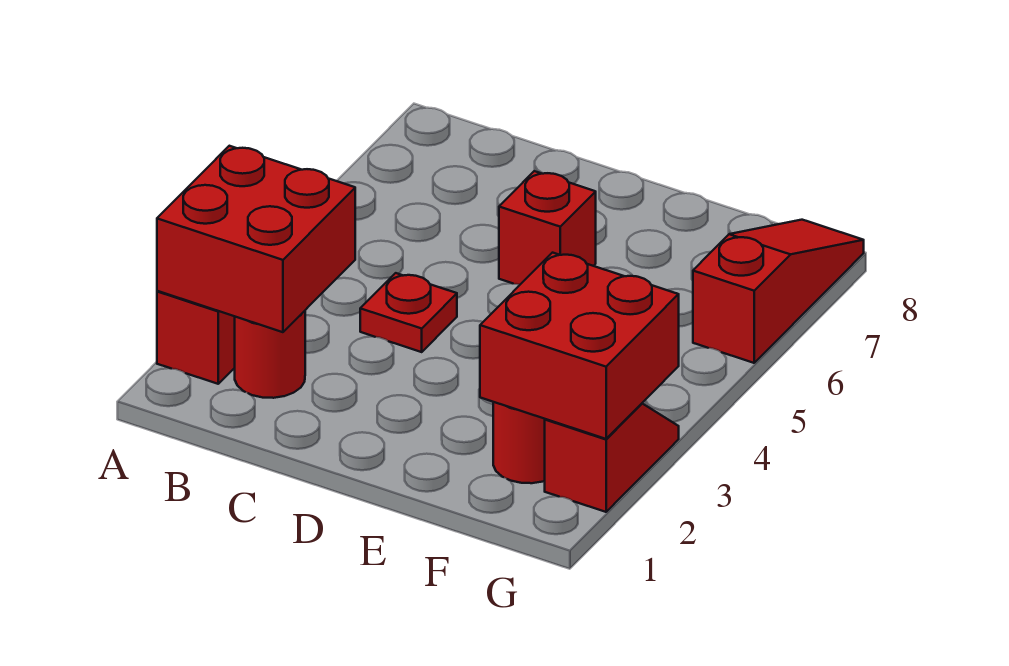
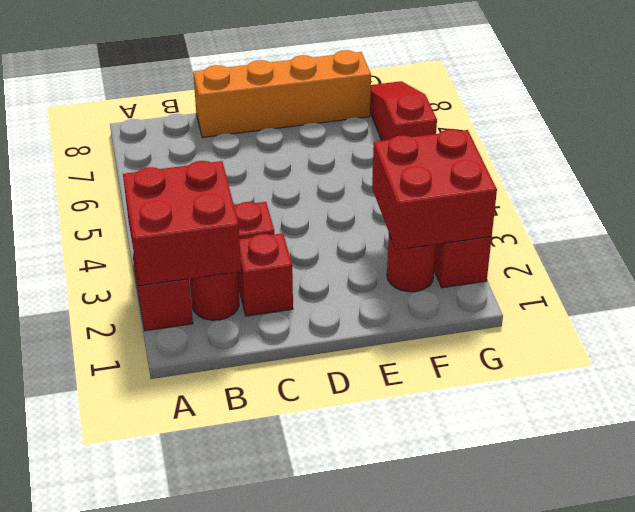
none -> orange brick C8:F8 level 1
red brick D6 level 1 -> red brick C2 level 1

